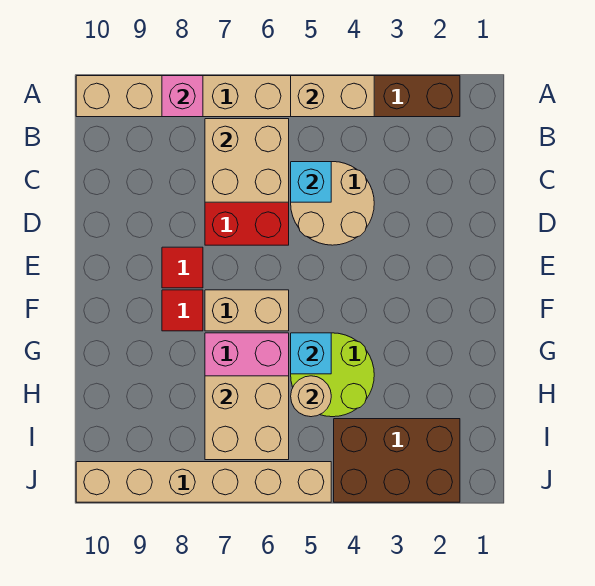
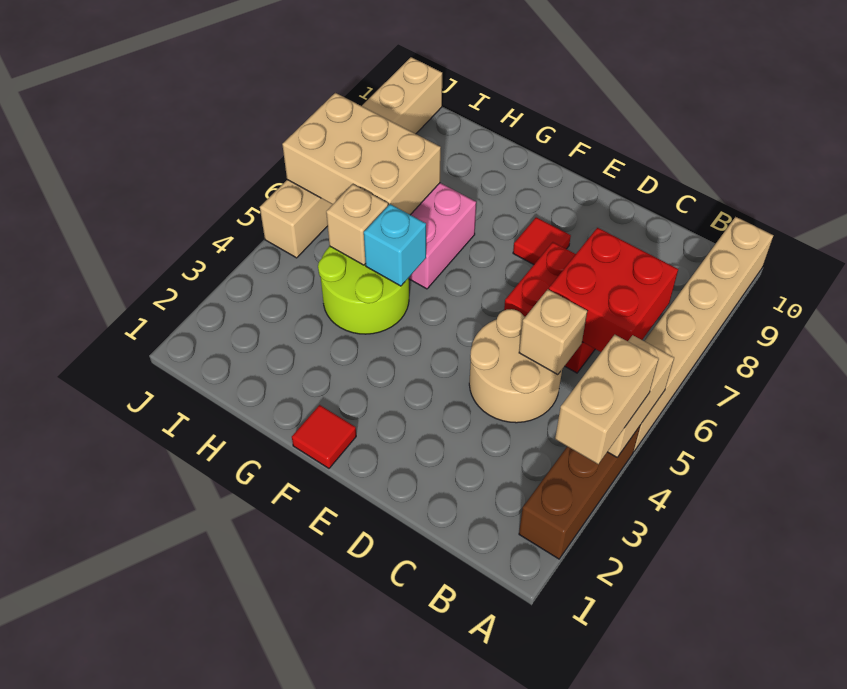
pink brick A8 level 2 -> none
tan brick B6:C7 level 2 -> red brick B6:C7 level 2
cyan brick C5 level 2 -> tan brick C5 level 2
tan brick F6:F7 level 1 -> tan brick A3:A4 level 3
red tile F8 level 1 -> red tile F1 level 1
tan round brick H5 level 2 -> tan brick H5 level 2
tan brick H6:I7 level 2 -> tan brick H6:J7 level 2
brown brick I2:J4 level 1 -> none

